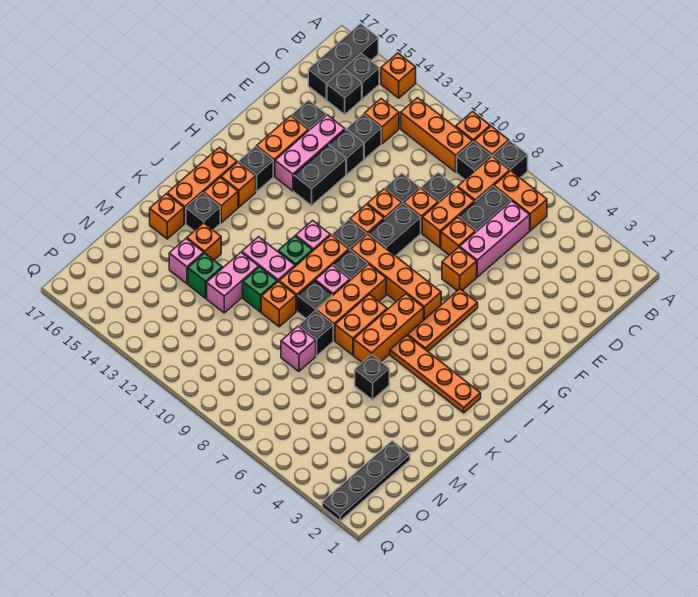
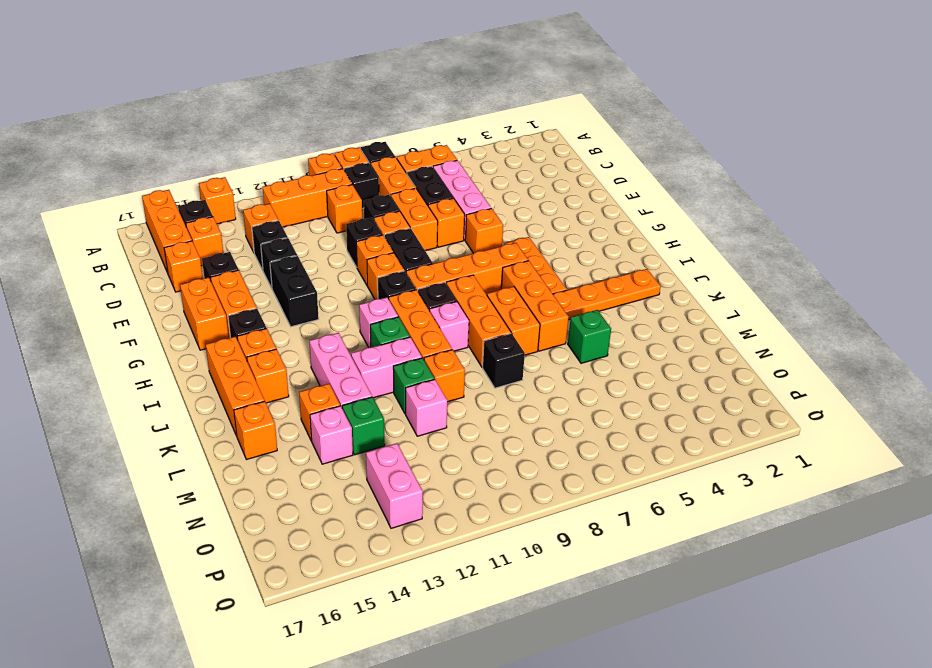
black brick A16:C16 level 1 -> orange brick A16:C16 level 1
none -> orange brick C10 level 1
black brick C15 level 1 -> orange brick C15 level 1
none -> orange brick D16 level 1
pink brick E14:G14 level 1 -> pink brick J13:L13 level 1
none -> orange brick F16:G16 level 1
black brick K9 level 1 -> none
black brick K15 level 1 -> none
black brick L5 level 1 -> green brick L5 level 1
pink brick L12:M12 level 1 -> pink brick O13:P13 level 1
pink brick M8 level 1 -> pink brick M11 level 1
black plate N2:Q2 level 1 -> none

